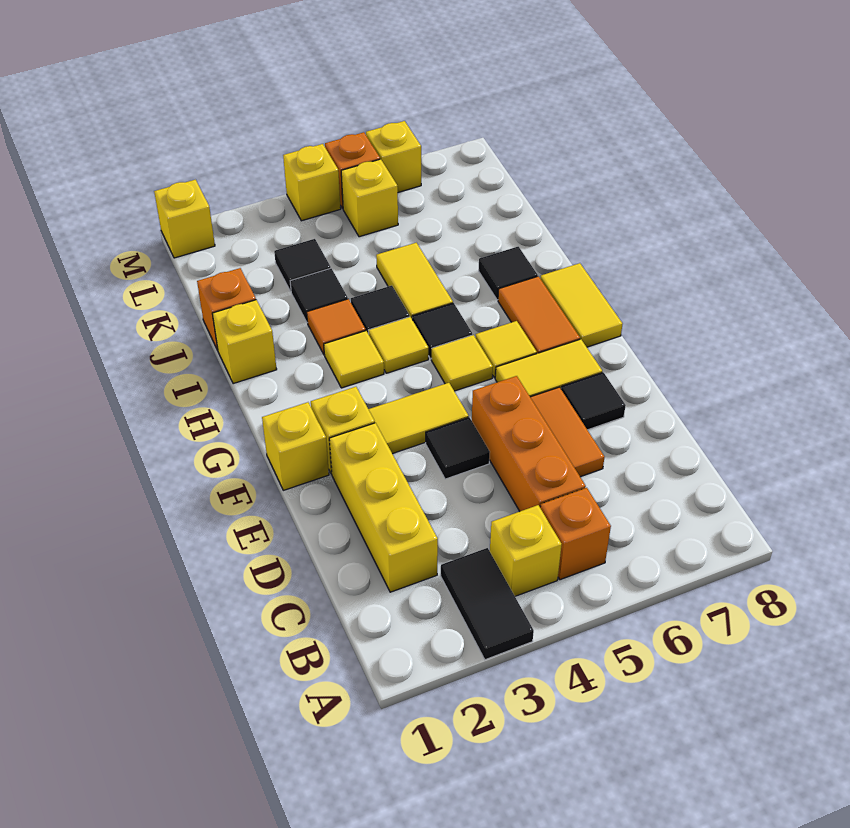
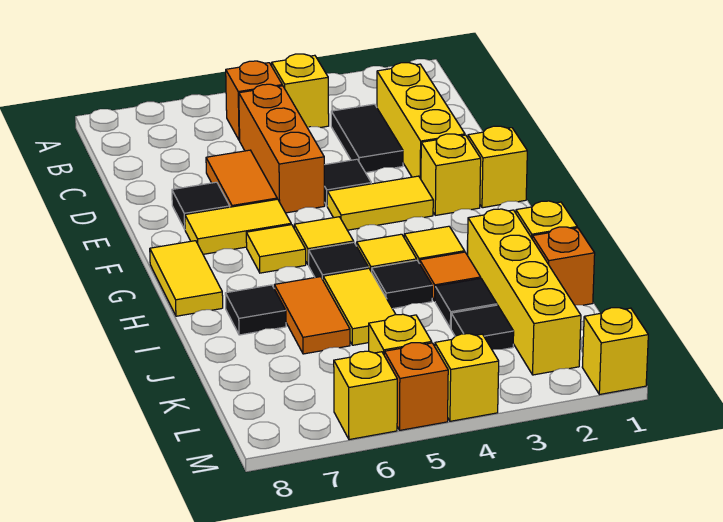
black tile A3:B3 level 1 -> black tile C3:D3 level 1
orange tile G7:H7 level 1 -> orange tile I6:J6 level 1
none -> yellow brick I2:L2 level 1

